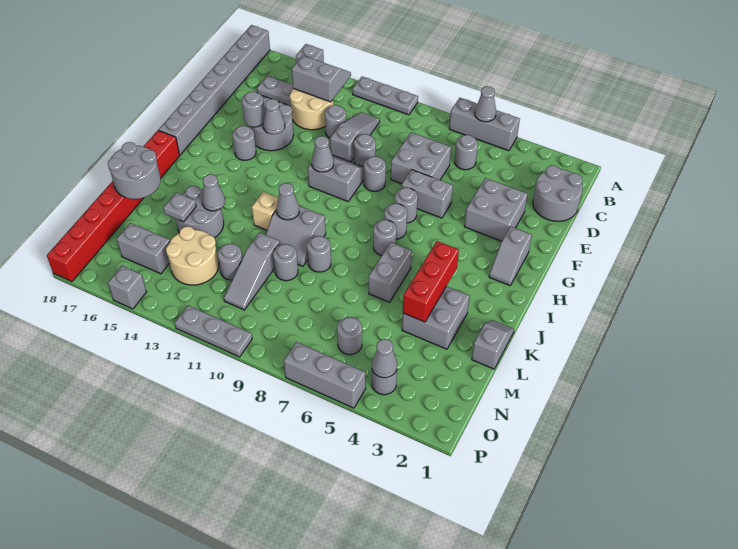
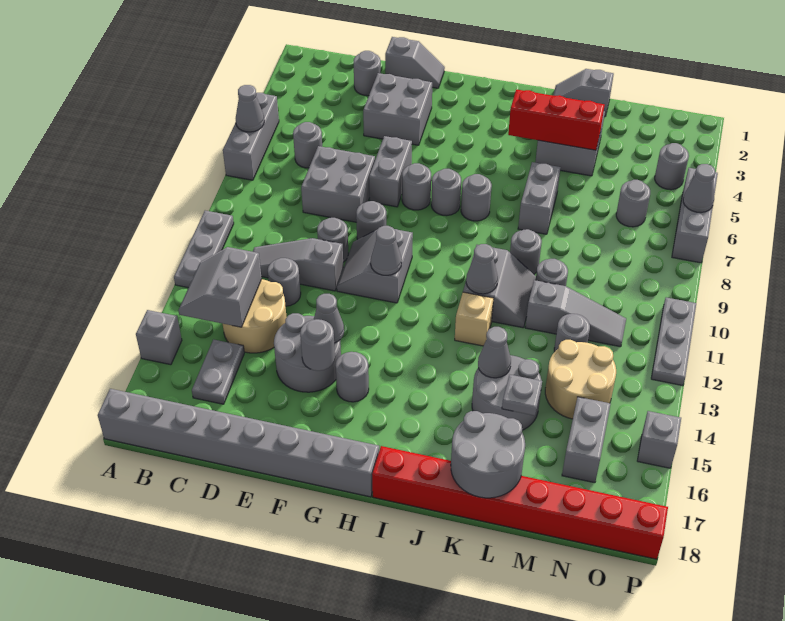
grey round brick C1:D2 level 1 -> grey round brick D2 level 1
grey slope G2:H2 level 1 top G -> grey slope E1:F1 level 1 top E
grey brick J6:K6 level 1 -> grey brick K6:K7 level 1
grey cone O4 level 2 -> grey cone P6 level 2

